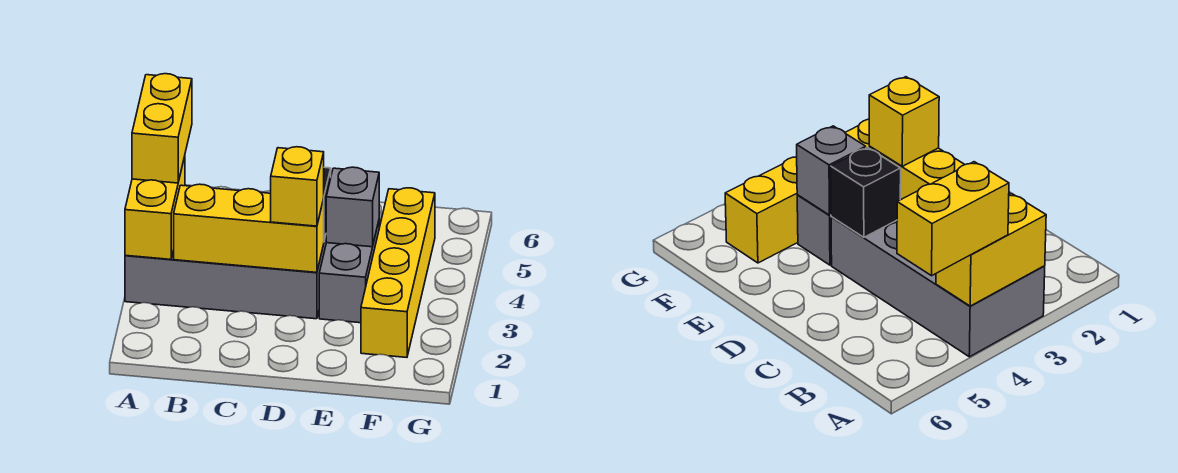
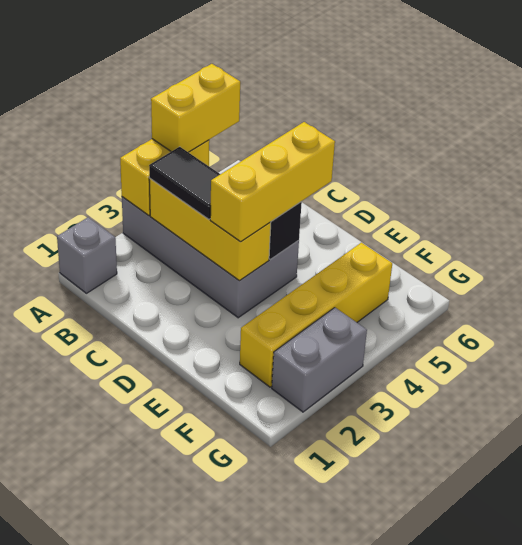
none -> black tile B3:C3 level 3
yellow brick D3 level 3 -> yellow brick D3:D5 level 3
grey brick E3:E4 level 1 -> grey brick G2:G3 level 1
grey brick E4 level 2 -> grey brick A1 level 1

